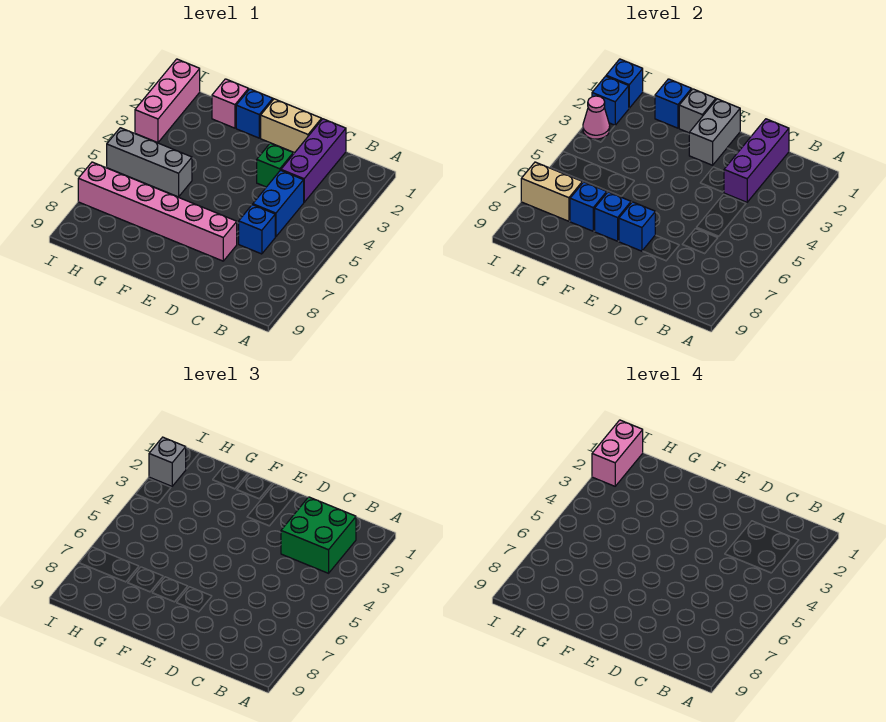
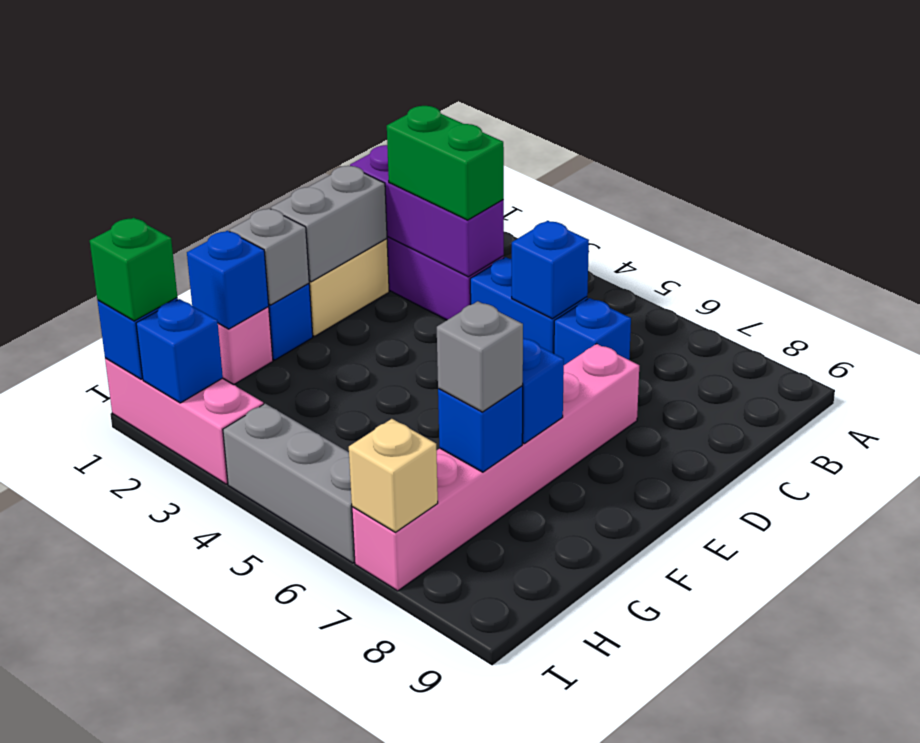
green brick B2:C3 level 3 -> green brick C2:C3 level 3
green brick D3 level 1 -> green brick I1 level 3
grey brick E1:E2 level 2 -> grey brick D1:E1 level 2
blue brick E7 level 2 -> blue brick C5 level 2
grey brick G5:I5 level 1 -> grey brick I4:I6 level 1
tan brick H7:I7 level 2 -> tan brick I7 level 2
pink brick I1:I2 level 4 -> none
grey brick I2 level 3 -> grey brick G7 level 3
pink cone I3 level 2 -> none

